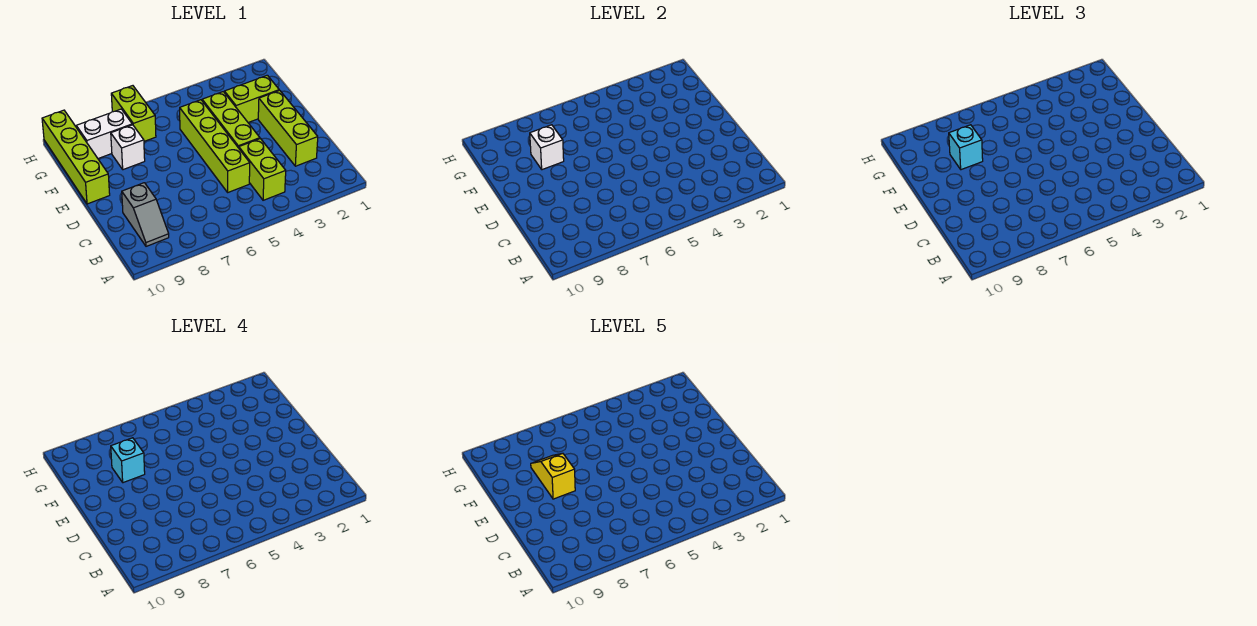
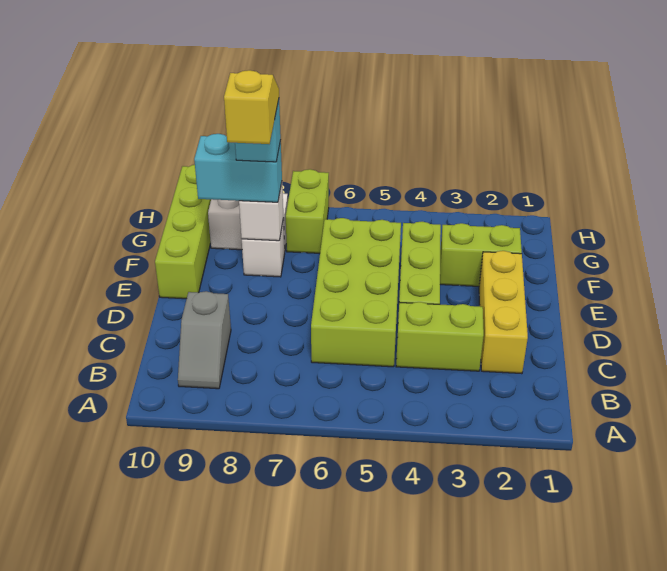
lime brick B4:C4 level 1 -> lime brick C3:C4 level 1
lime brick C2:E2 level 1 -> yellow brick C2:E2 level 1
lime brick C5:F5 level 1 -> lime brick C5:F6 level 1
cyan brick F8 level 3 -> cyan brick F8:F9 level 3

